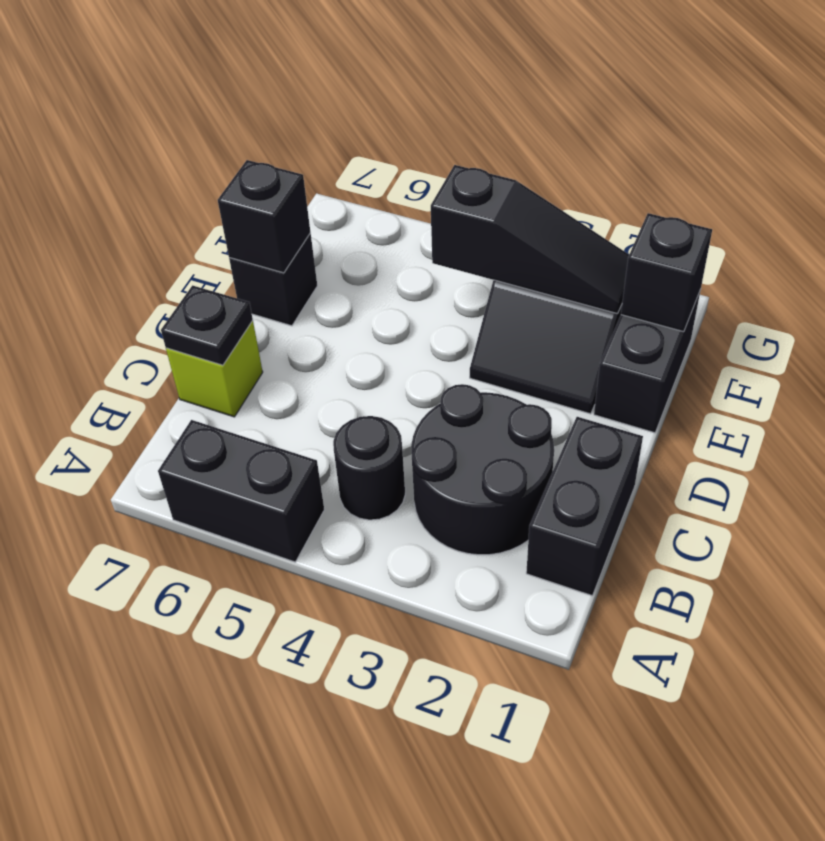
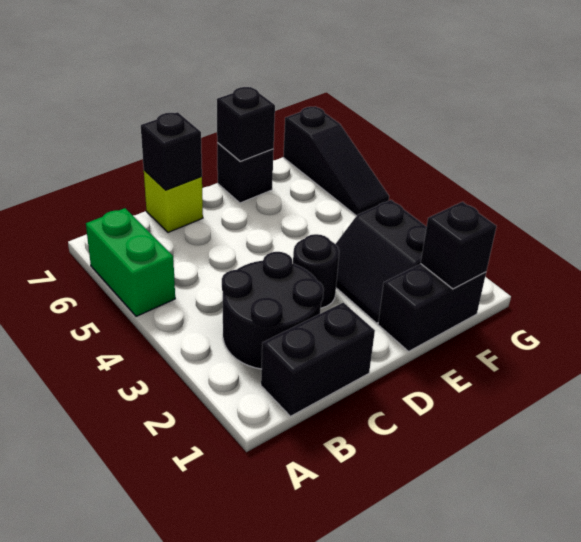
black brick A5:A6 level 1 -> green brick A5:A6 level 1
black round brick B4 level 1 -> black round brick D3 level 1
black plate C7 level 2 -> black brick C7 level 2
black slope F2:F4 level 2 top 4 -> black slope G5:G7 level 1 top 7

